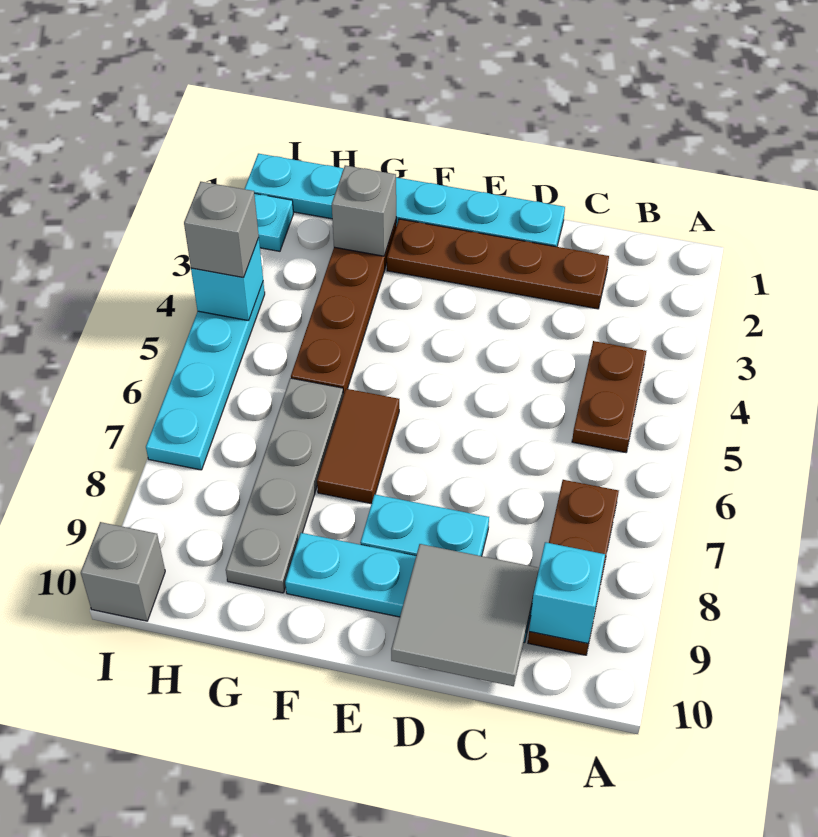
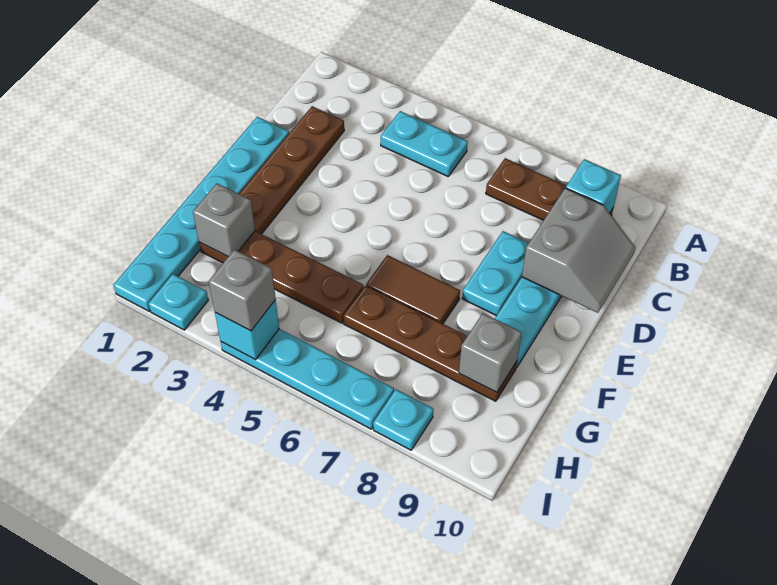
brown plate B4:B5 level 1 -> cyan plate B4:B5 level 1
grey tile C9:D10 level 2 -> grey slope C9:D10 level 2 top 9
grey plate G6:G9 level 1 -> brown plate G6:G9 level 1
none -> cyan plate I8 level 1
grey brick I10 level 1 -> grey brick G9 level 2

